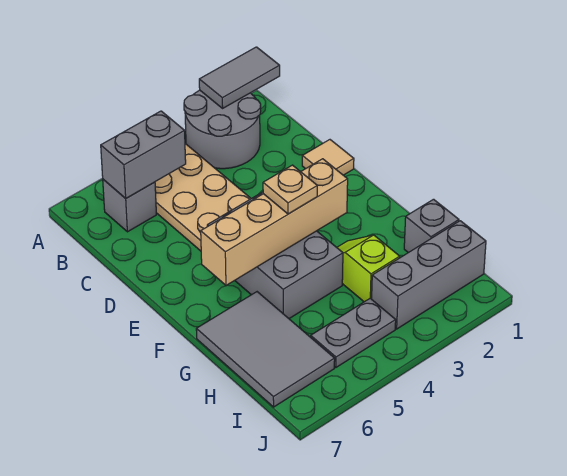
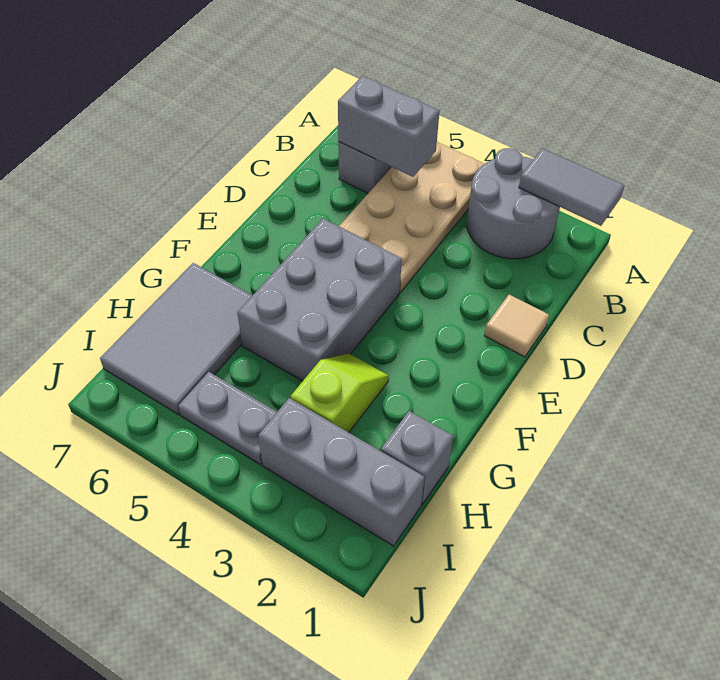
tan brick F3:F6 level 2 -> none
tan plate F4 level 3 -> none

